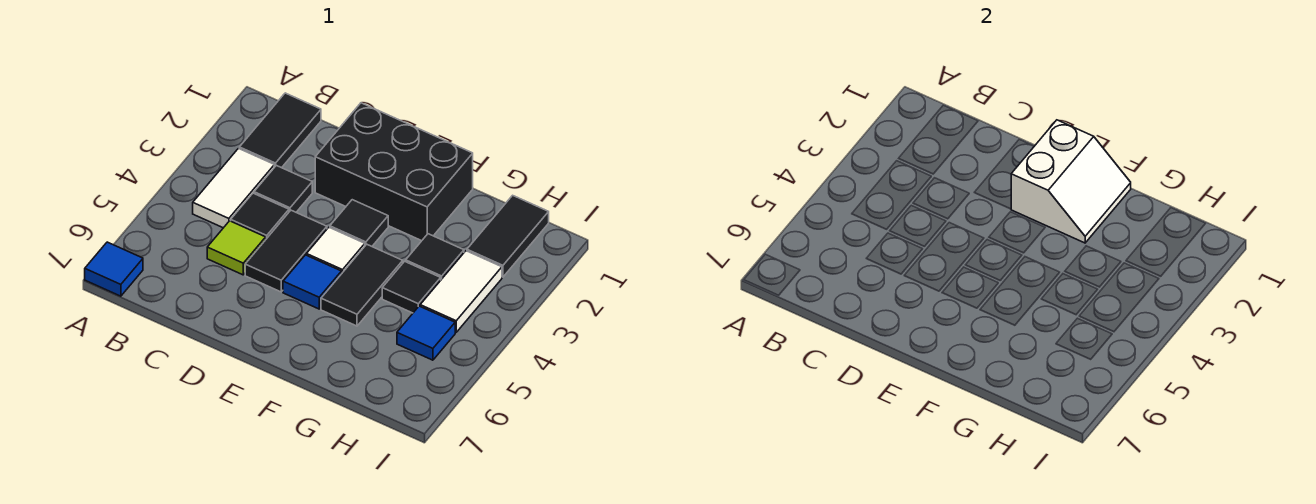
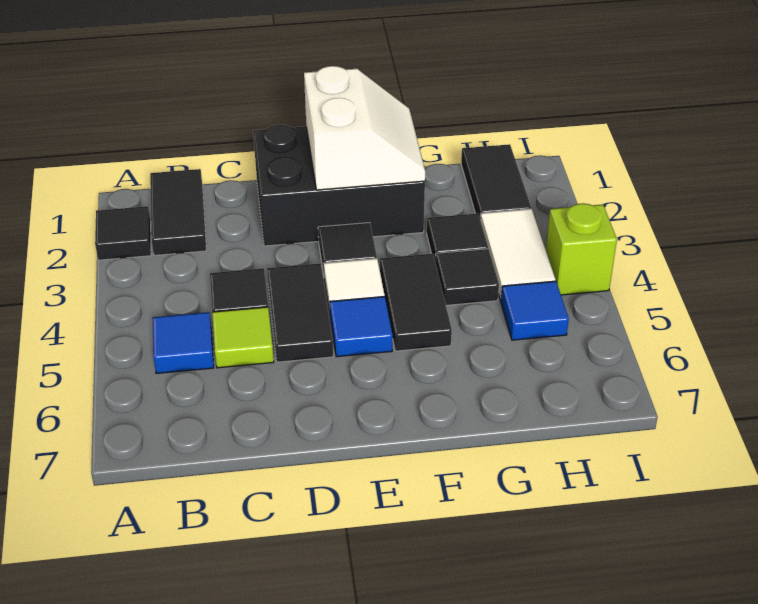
blue tile A7 level 1 -> blue tile B5 level 1
white tile B3:B4 level 1 -> none
black tile C3 level 1 -> black tile A2 level 1
none -> lime brick I4 level 1

